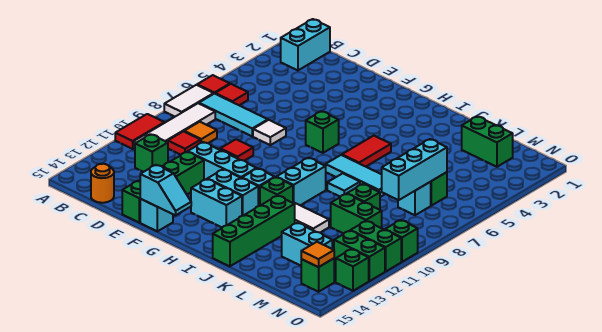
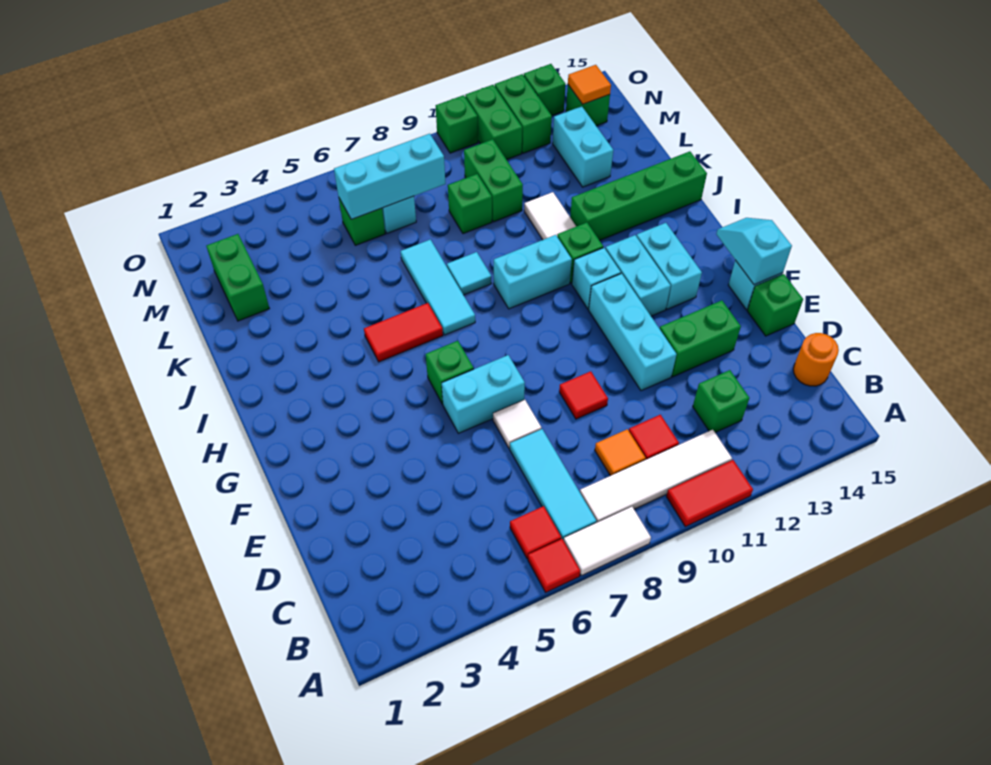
cyan brick B1:B2 level 1 -> cyan brick F6:F7 level 1

